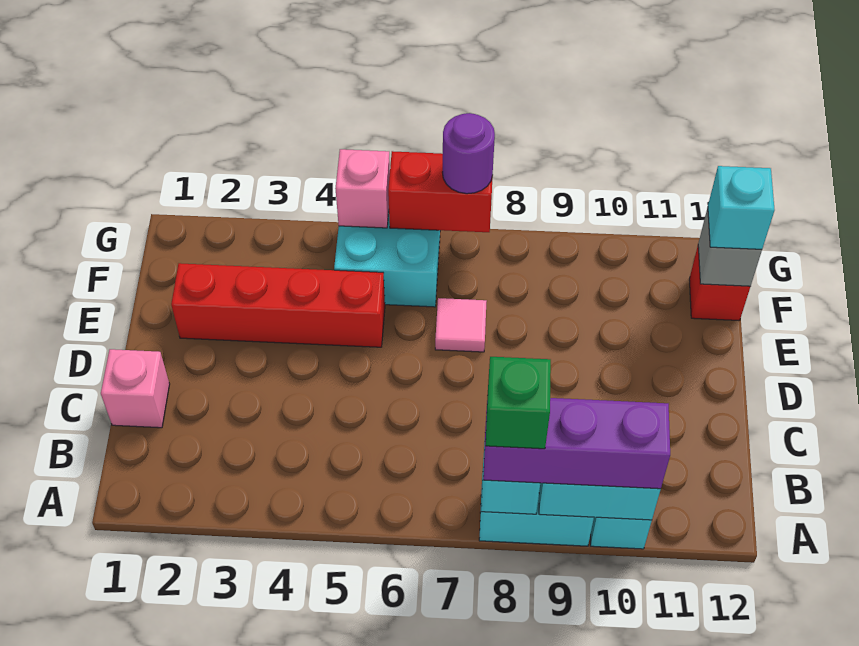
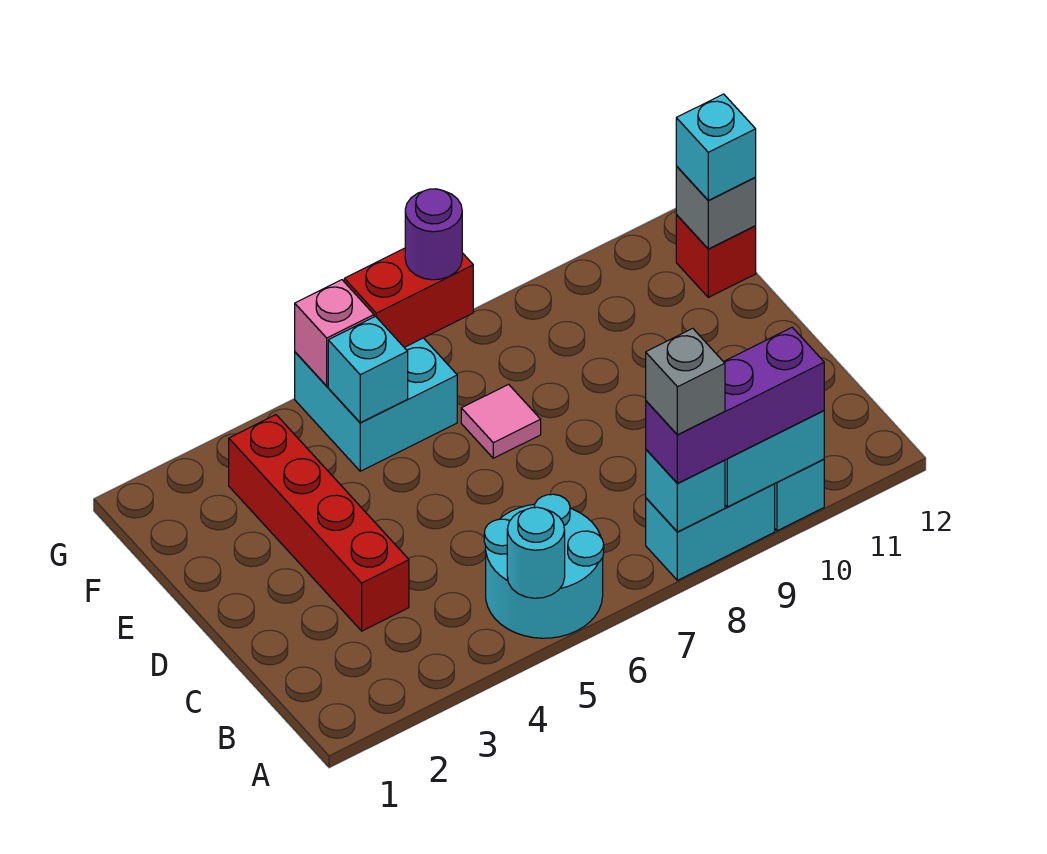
none -> cyan round brick A5:B6 level 1
none -> cyan round brick A5 level 2
green brick A8 level 4 -> grey brick A8 level 4
pink brick C1 level 1 -> none
red brick E2:E5 level 1 -> red brick C3:F3 level 1
none -> cyan brick F5 level 2

